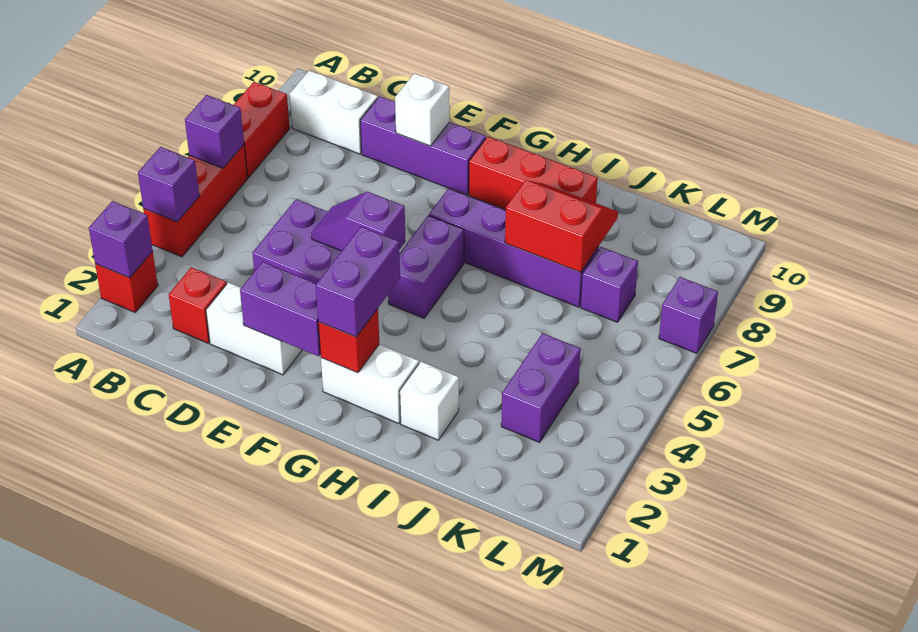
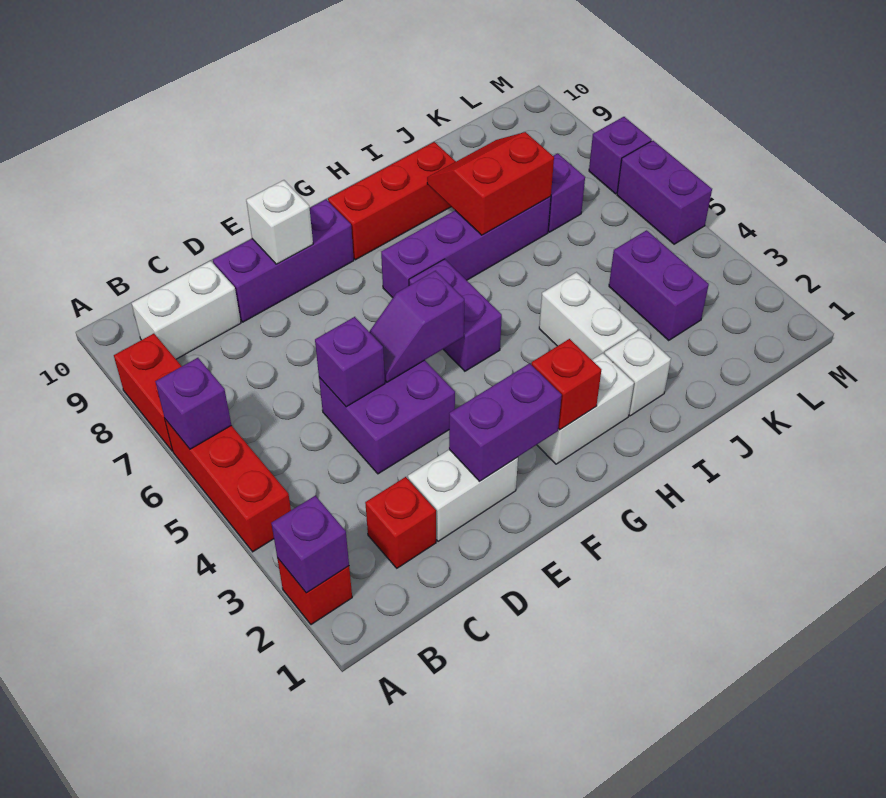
purple brick A4 level 2 -> purple brick D5 level 2
purple brick G2:G3 level 3 -> purple brick M5:M6 level 1
none -> white brick I3:I4 level 1

